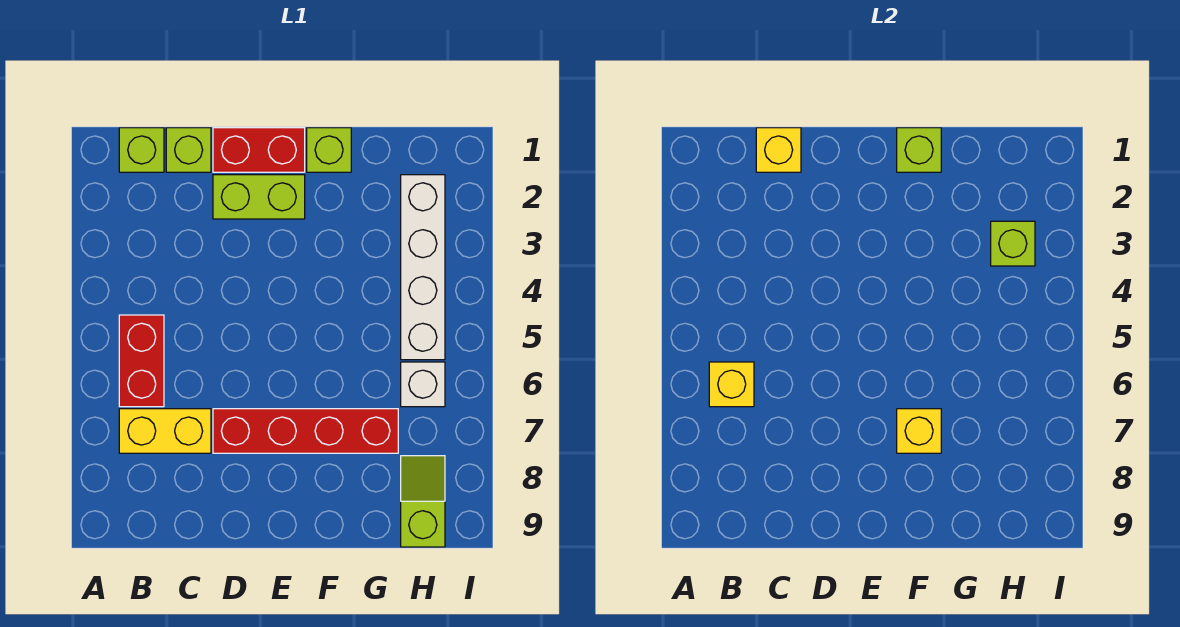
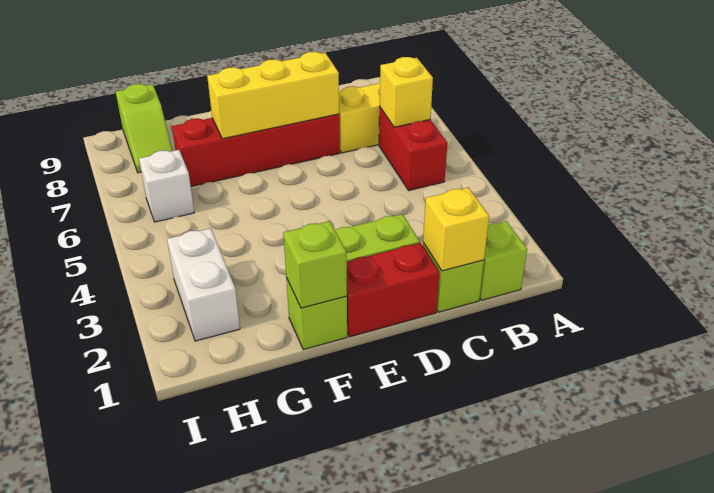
yellow brick F7 level 2 -> yellow brick D7:F7 level 2
white brick H2:H5 level 1 -> white brick H2:H3 level 1
lime brick H3 level 2 -> none

